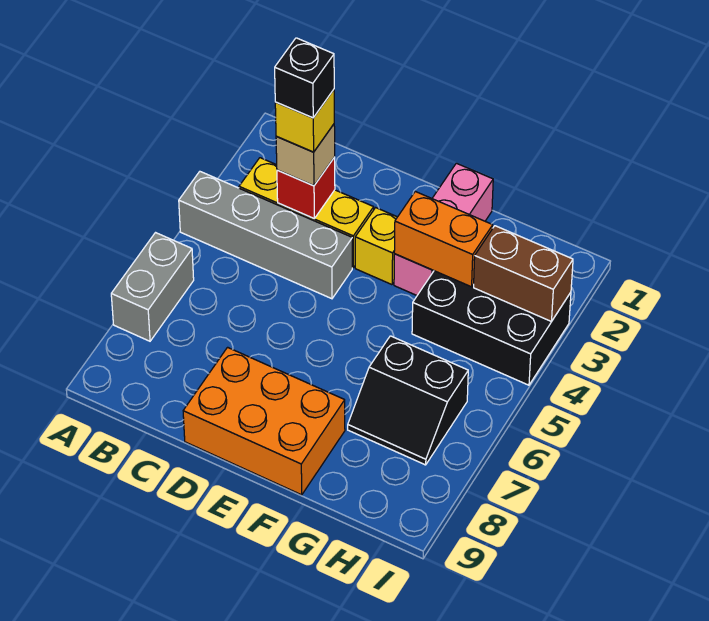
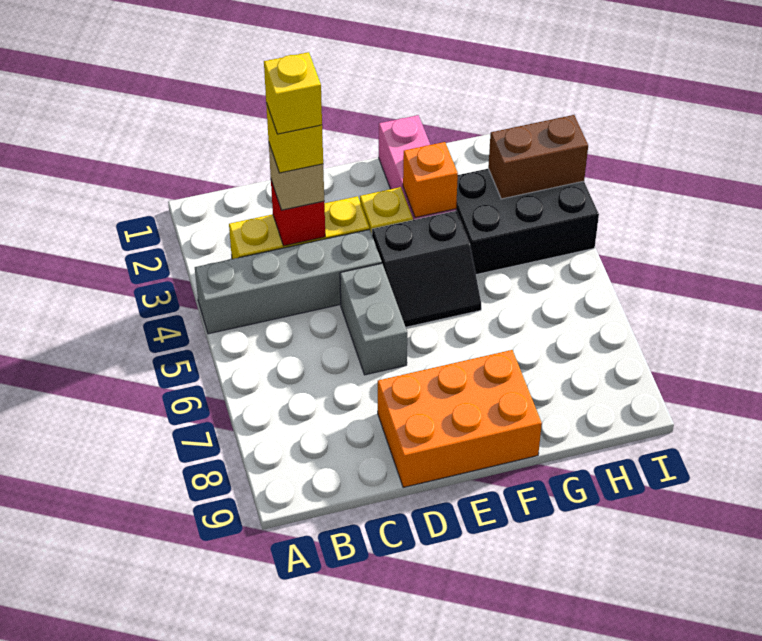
grey brick A6:A7 level 1 -> grey brick D5:D6 level 1
black brick C3 level 5 -> yellow brick C3 level 5
orange brick F3:G3 level 2 -> orange brick F3 level 2
black slope G6:H7 level 1 top 6 -> black slope E4:F5 level 1 top 4

